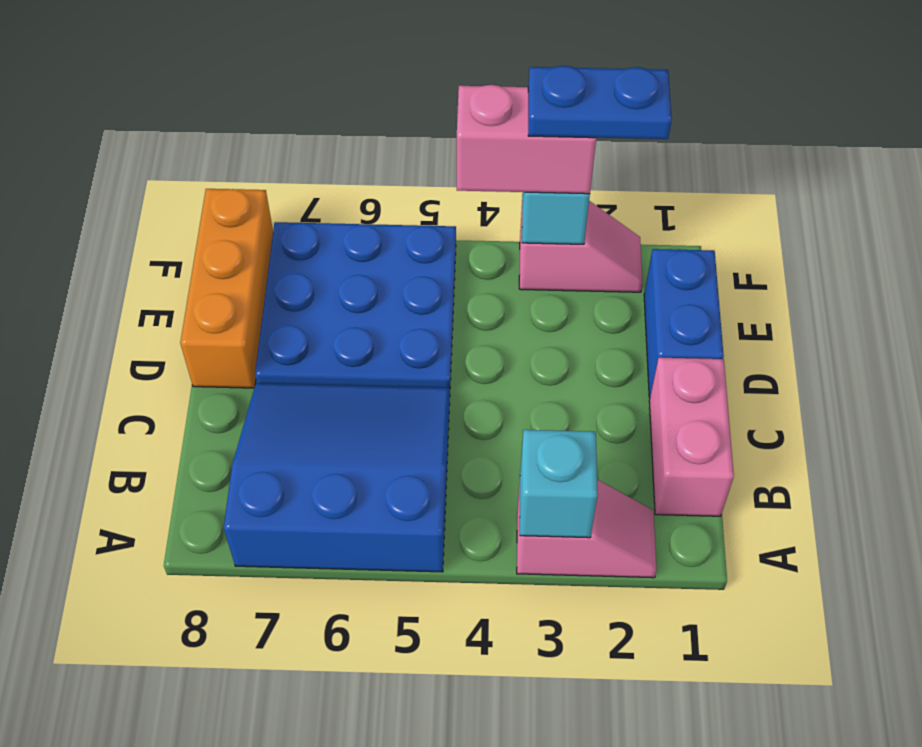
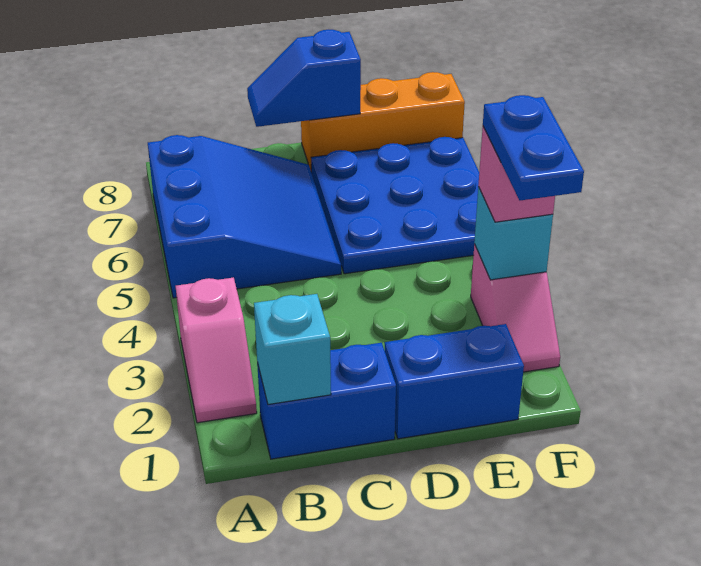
cyan brick A3 level 2 -> cyan brick B1 level 2
pink brick B1:C1 level 1 -> blue brick B1:C1 level 1
none -> blue slope C8:D8 level 2 top D
pink brick F3:F4 level 3 -> pink brick F3 level 3

